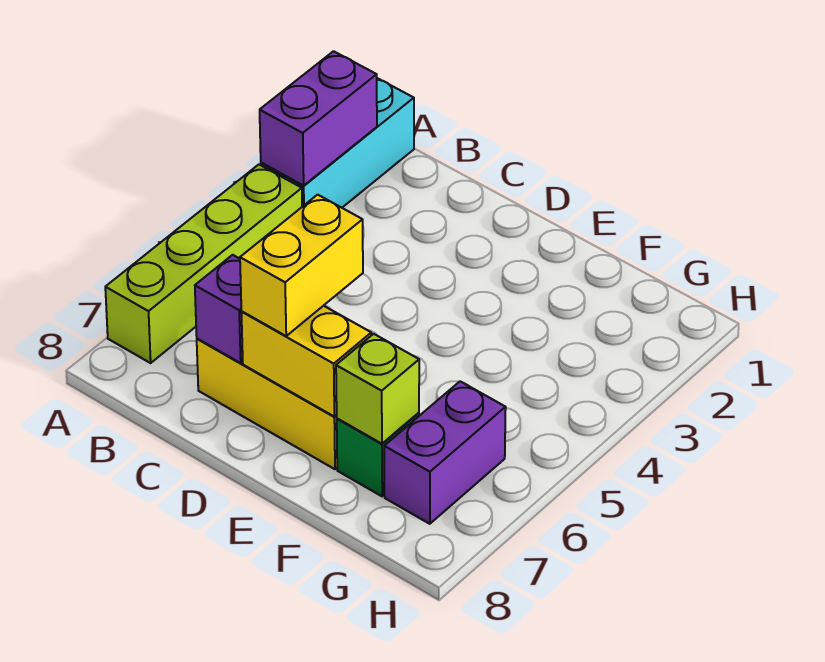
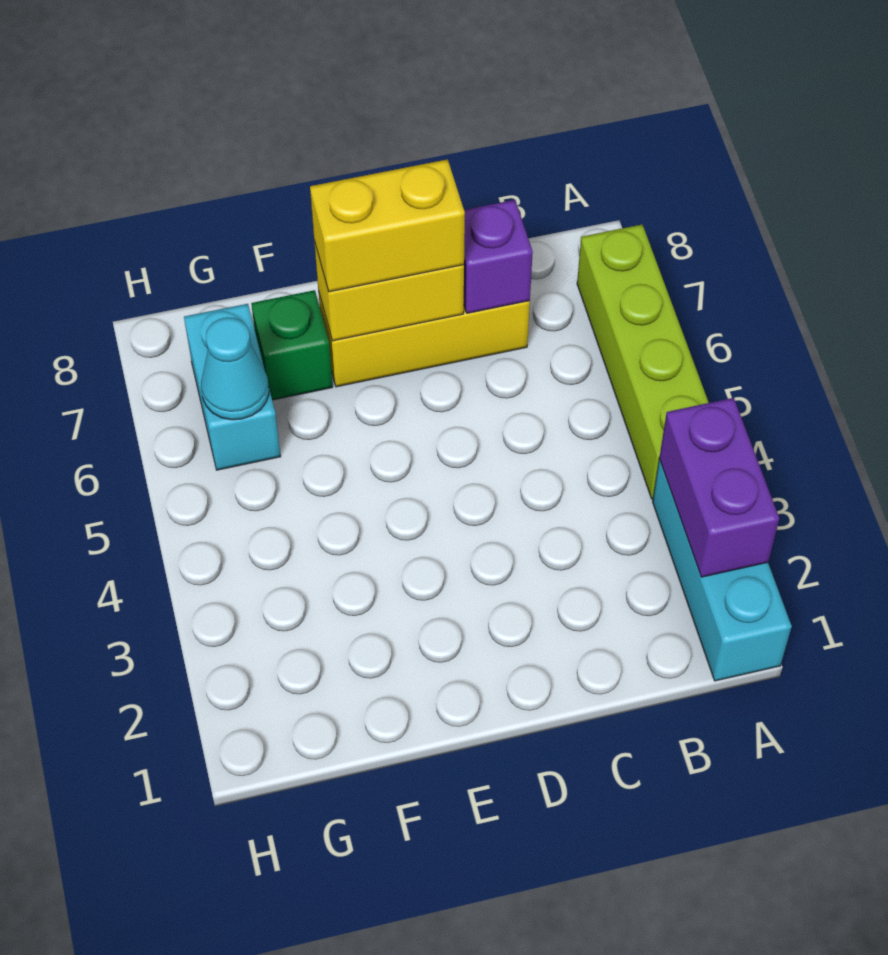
yellow brick D6:D7 level 3 -> yellow brick D7:E7 level 3
lime brick F7 level 2 -> none
purple brick G6:G7 level 1 -> cyan brick G6:G7 level 1
none -> cyan cone G6 level 2

